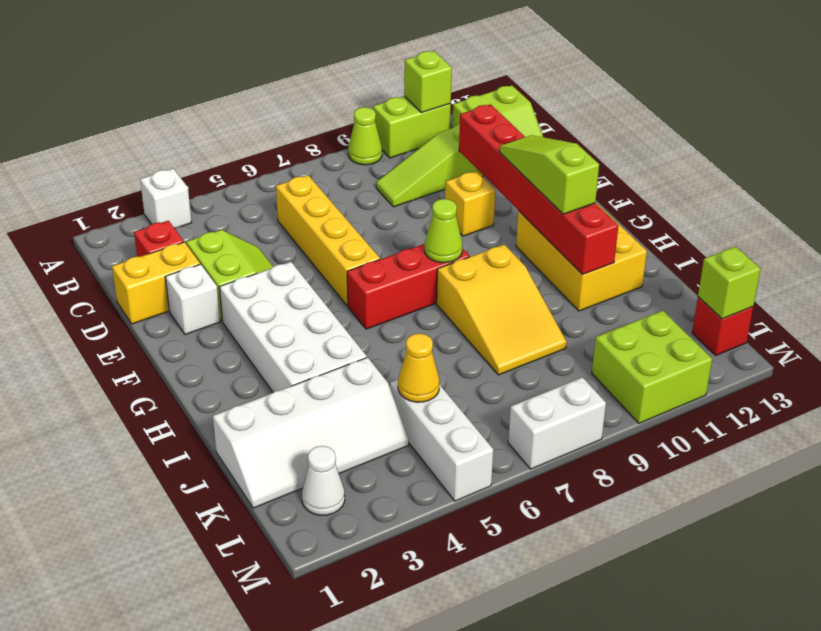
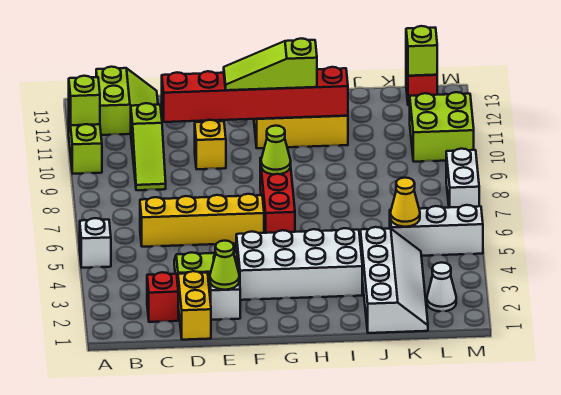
white brick A3 level 1 -> white brick A5 level 1
lime cone A9 level 1 -> lime cone E2 level 2
yellow slope H8:J9 level 1 top H -> none

